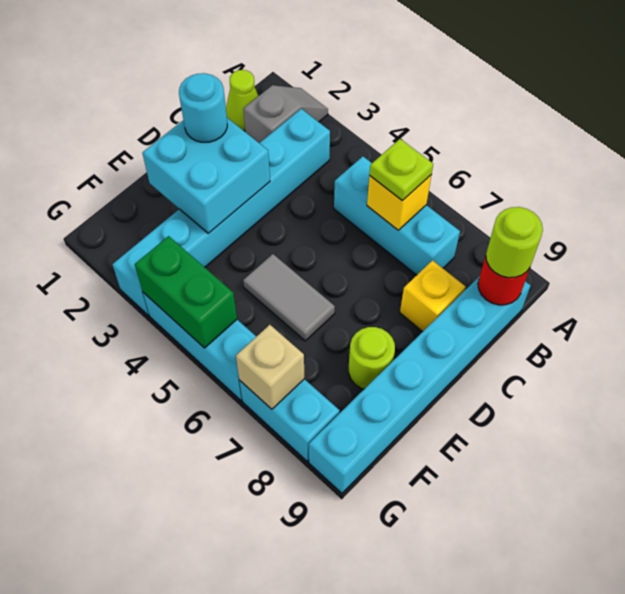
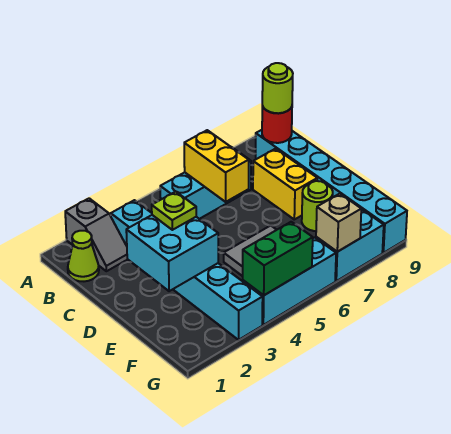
grey slope A2:B2 level 1 top B -> grey slope A2:B2 level 1 top A
yellow brick B6 level 2 -> yellow brick B6:C6 level 2
lime plate B6 level 3 -> lime plate D3 level 3
yellow brick C8 level 1 -> yellow brick C8:D8 level 1
cyan round brick D2 level 3 -> none

